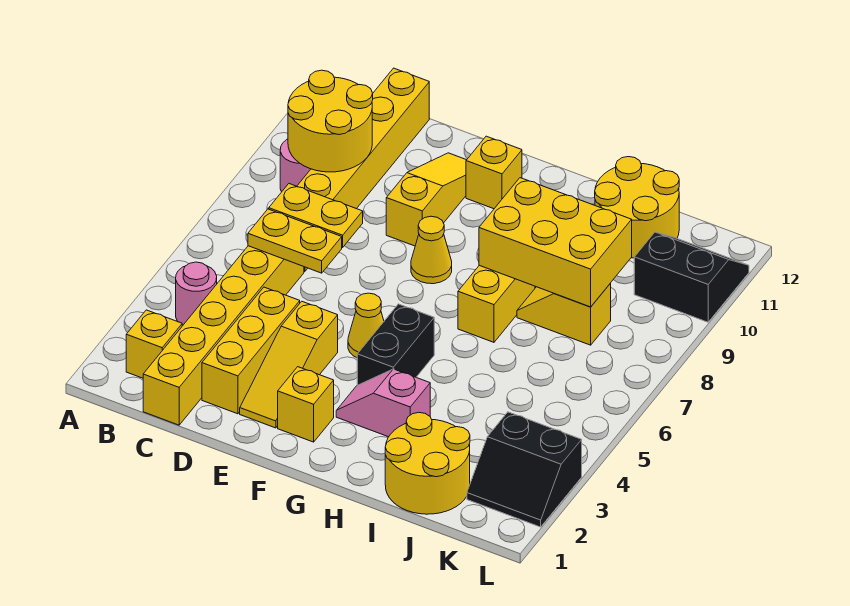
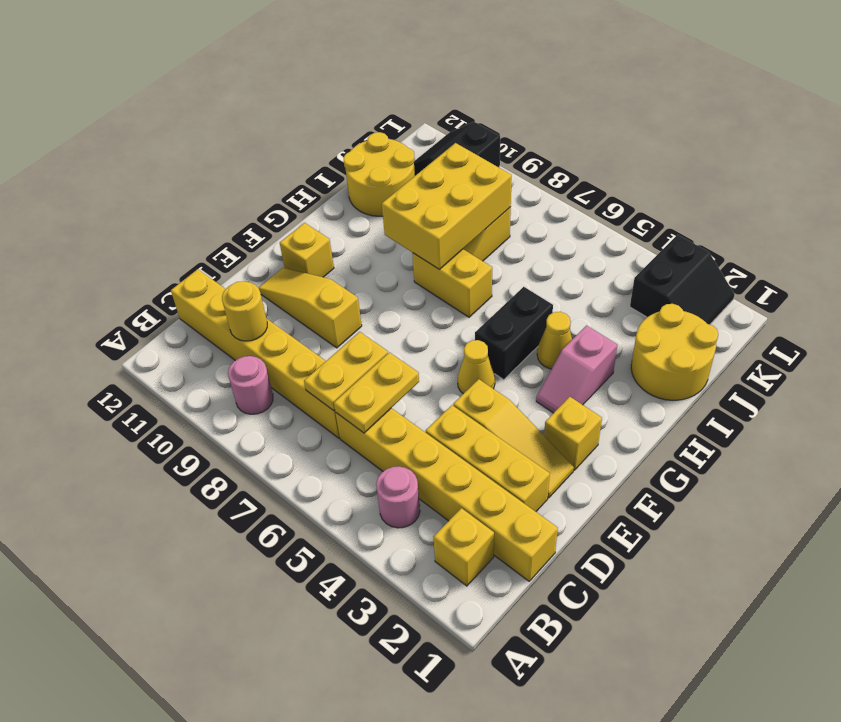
yellow round brick B9:C10 level 2 -> yellow round brick C10 level 2
yellow cone F8 level 1 -> yellow cone H4 level 1
black brick G4:G5 level 1 -> black brick G5:H5 level 1

